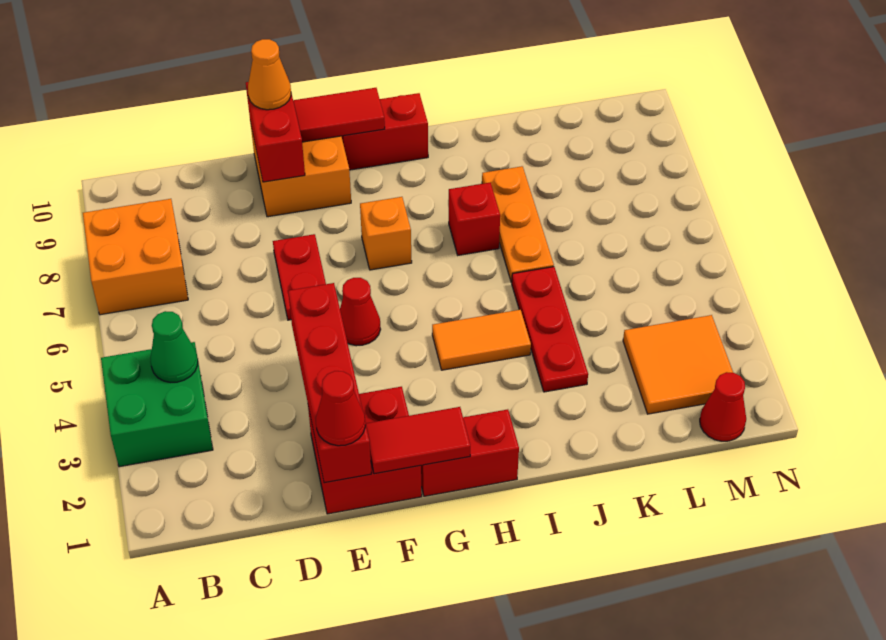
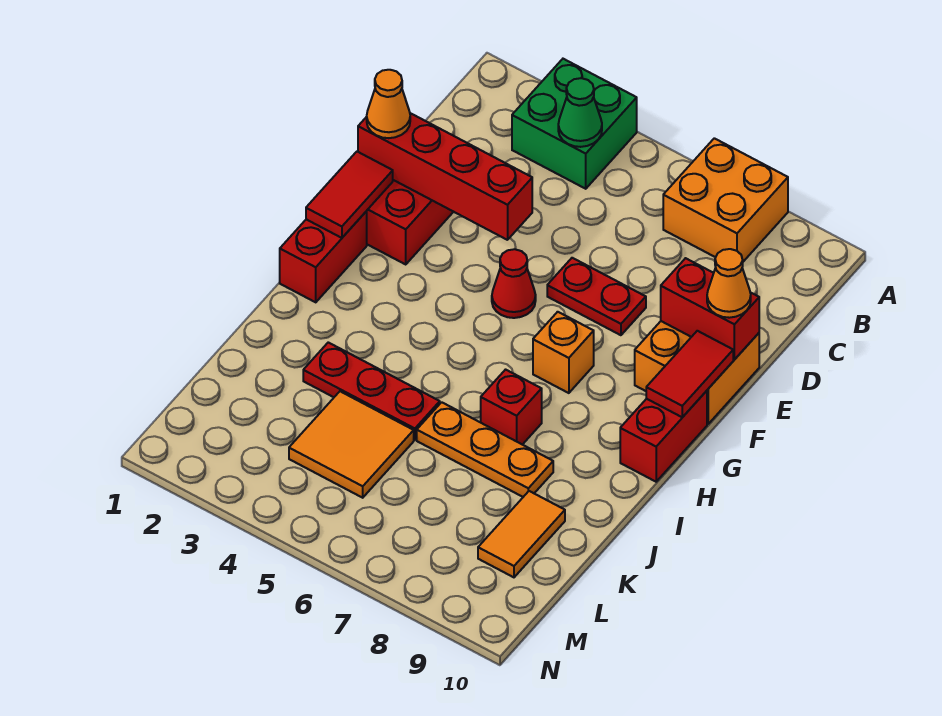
red cone E1 level 3 -> orange cone E1 level 3
orange tile H4:I4 level 1 -> orange tile K9:L9 level 1
orange tile L2:M3 level 1 -> orange tile K4:L5 level 1
red cone M1 level 1 -> none

